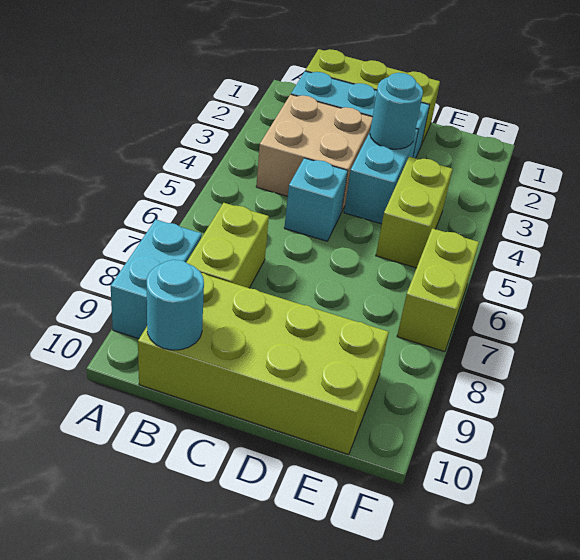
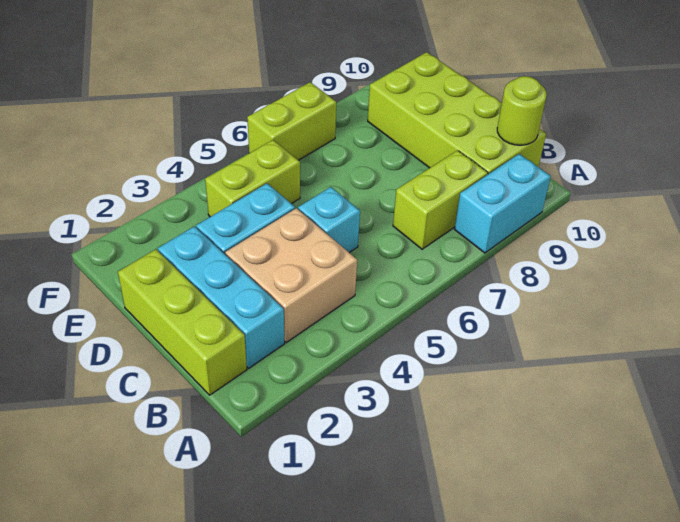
cyan round brick B10 level 2 -> lime round brick B10 level 2
cyan round brick D3 level 2 -> none

